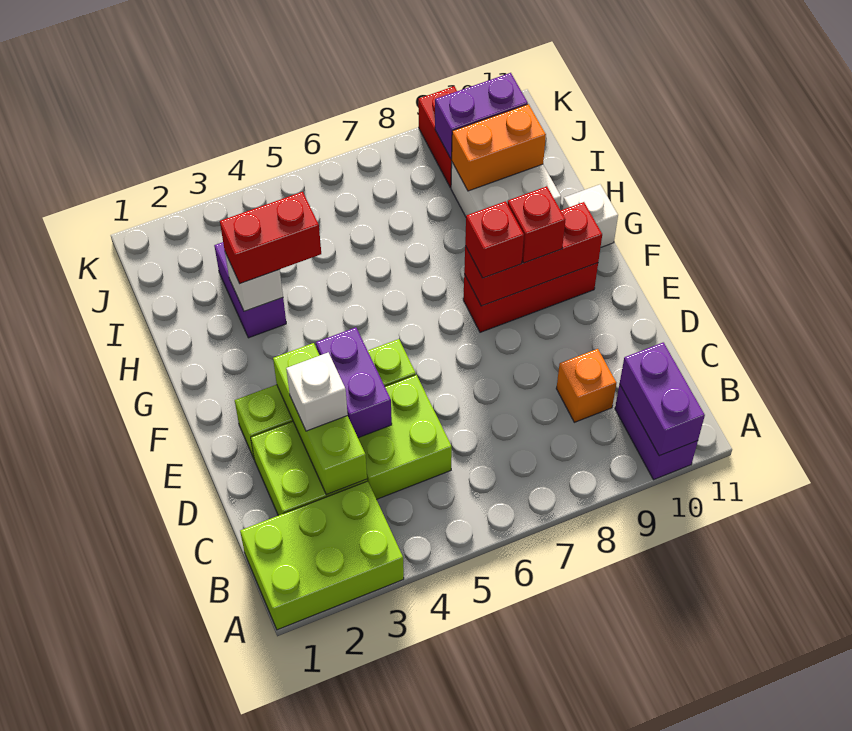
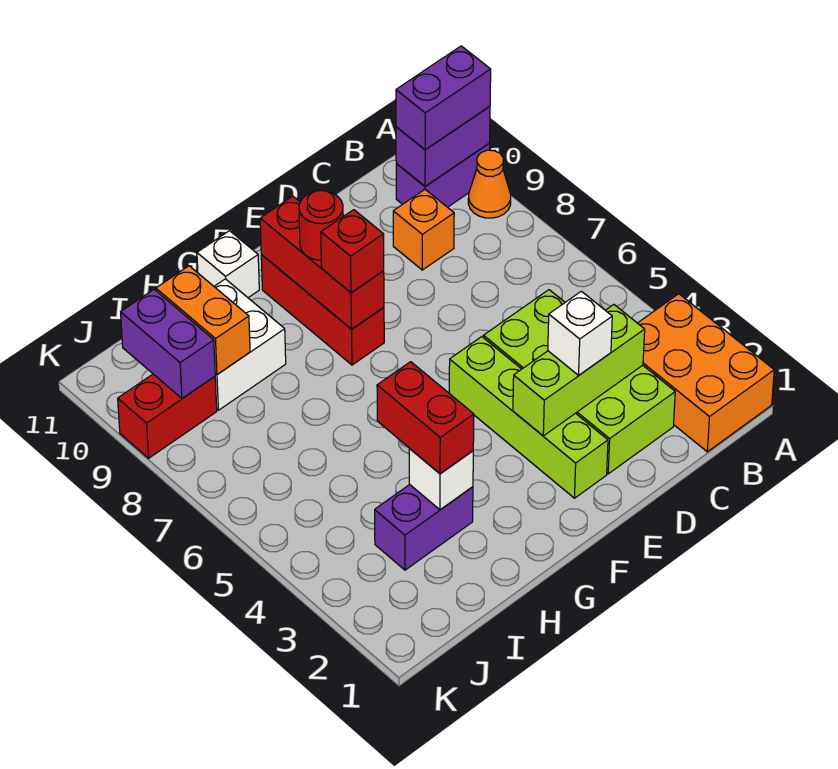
lime brick A1:B3 level 1 -> orange brick A1:B3 level 1
none -> orange cone A9 level 1
purple brick D4:E4 level 2 -> purple brick A10:B10 level 3
red brick F9 level 3 -> red round brick F9 level 3

